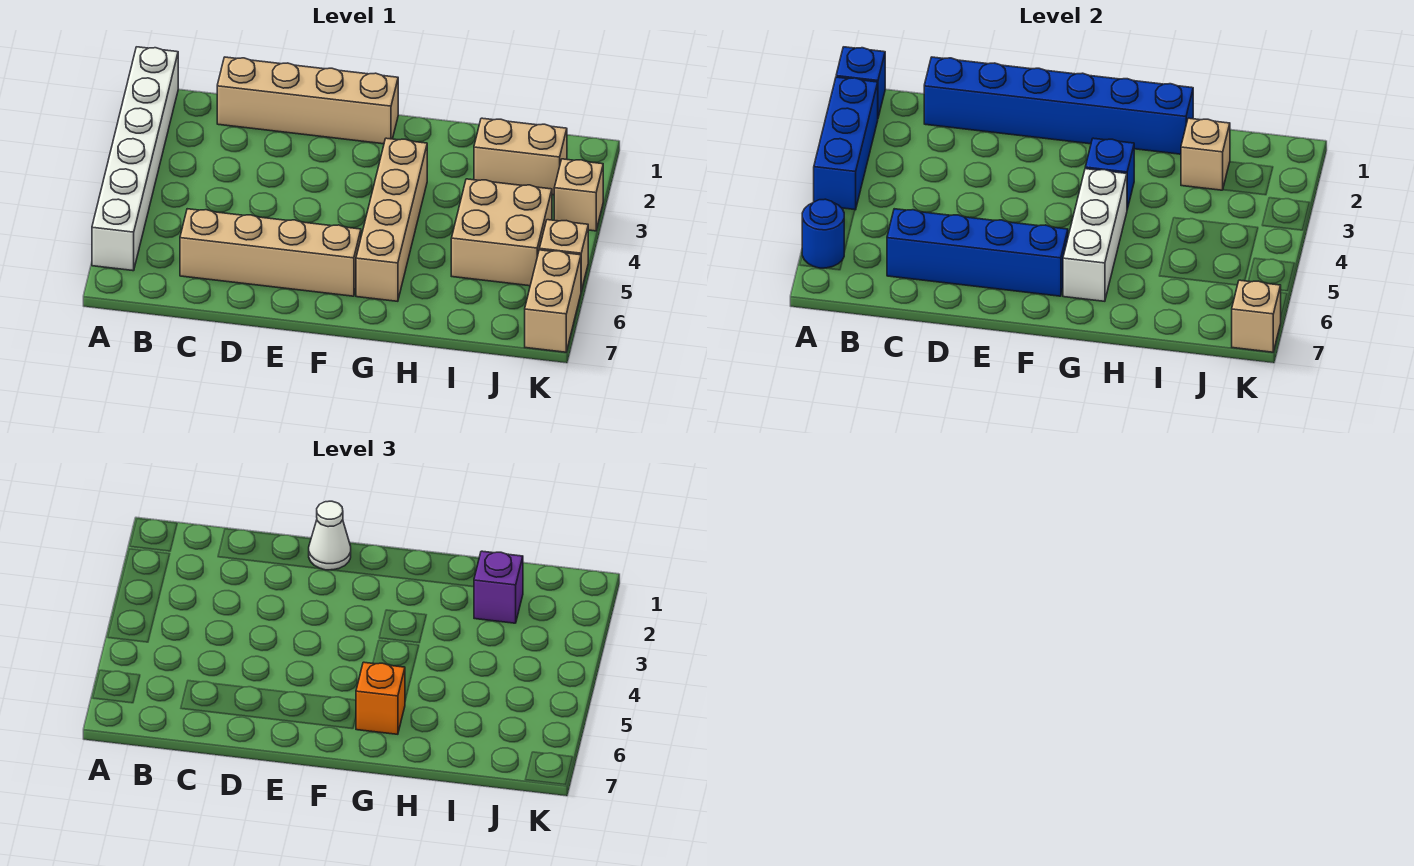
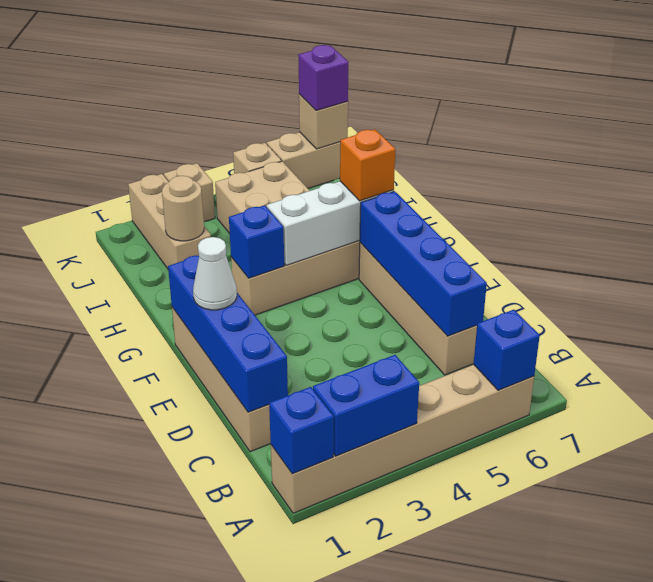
white brick A1:A6 level 1 -> tan brick A1:A6 level 1
blue brick A2:A4 level 2 -> blue brick A2:A3 level 2
blue round brick A6 level 2 -> blue brick A6 level 2
blue brick C1:H1 level 2 -> blue brick C1:F1 level 2
tan brick I2:J2 level 1 -> tan brick I2:K2 level 1
tan brick I2 level 2 -> tan round brick I2 level 2
purple brick I2 level 3 -> purple brick K7 level 3

